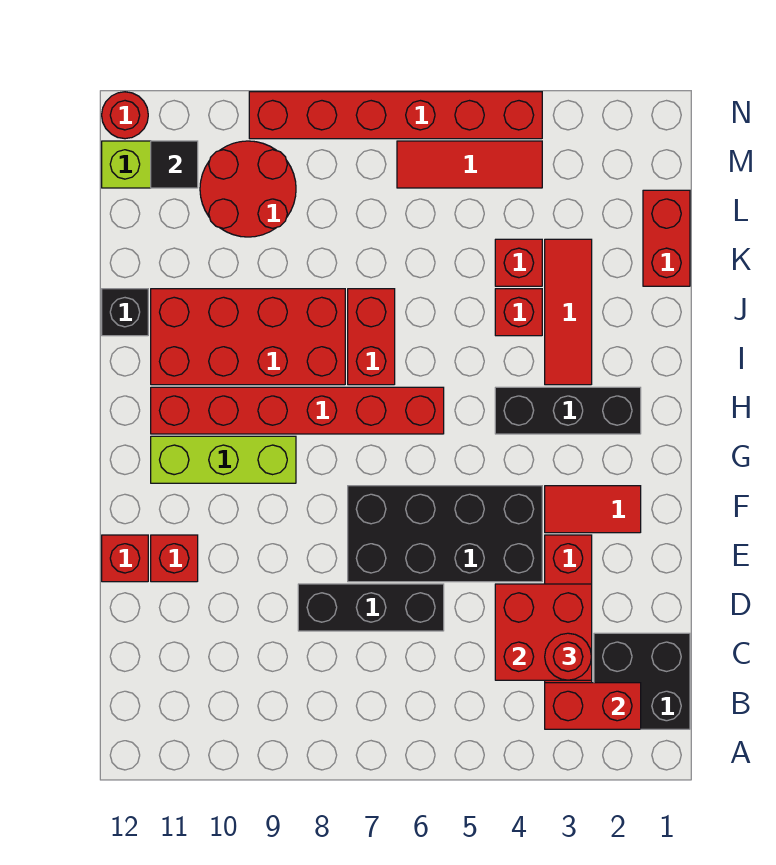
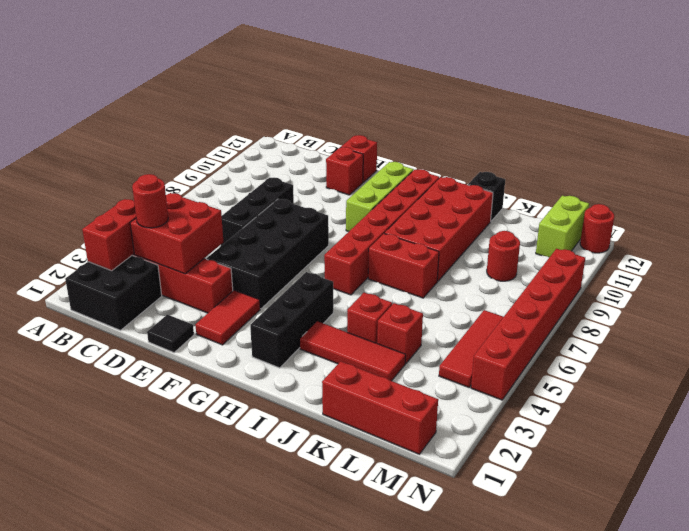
red brick K1:L1 level 1 -> red brick K1:M1 level 1
red round brick L9:M10 level 1 -> red round brick L9 level 1
black tile M11 level 2 -> black tile E1 level 1

